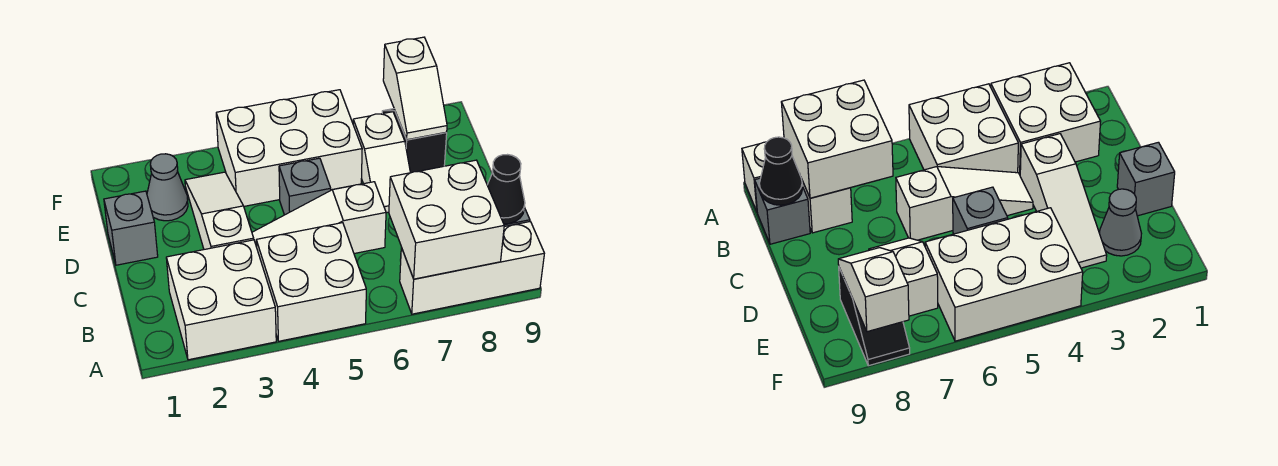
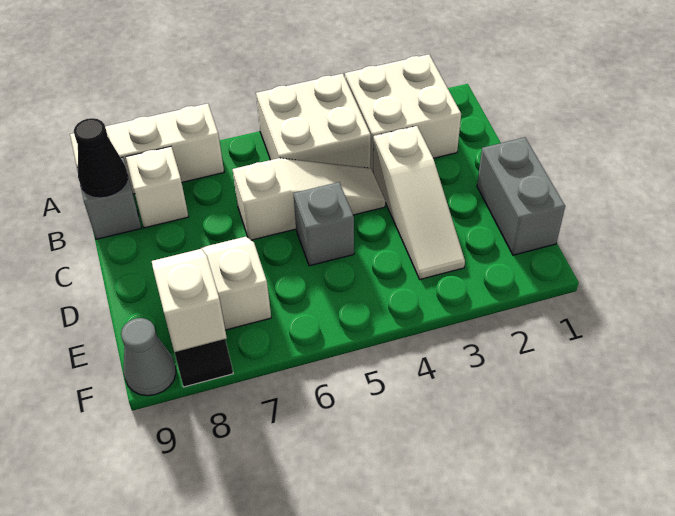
white brick A7:B8 level 2 -> none
grey brick D1 level 1 -> grey brick D1:E1 level 1
grey cone E2 level 1 -> grey cone F9 level 1
white brick E4:F6 level 1 -> none

